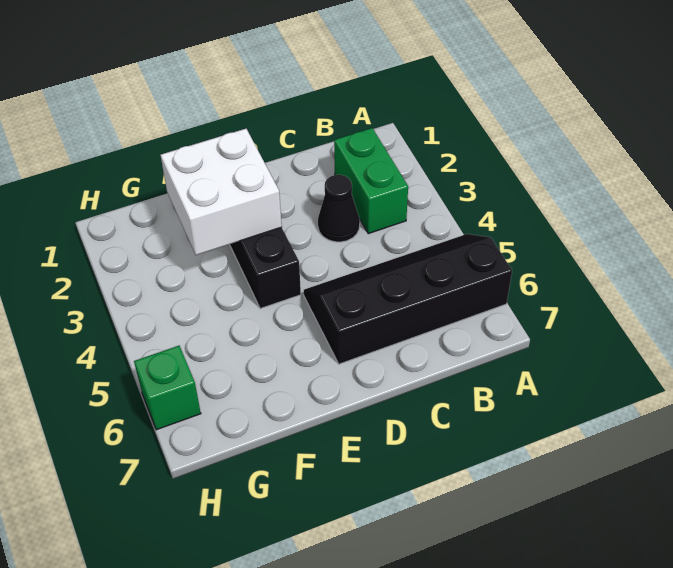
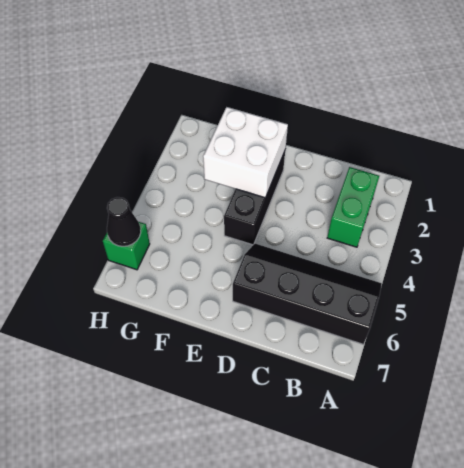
black cone C3 level 1 -> black cone H6 level 2

